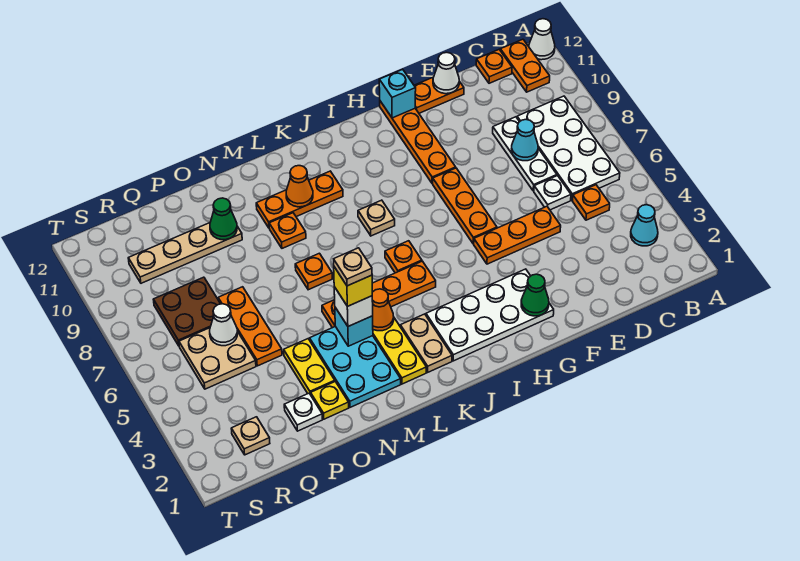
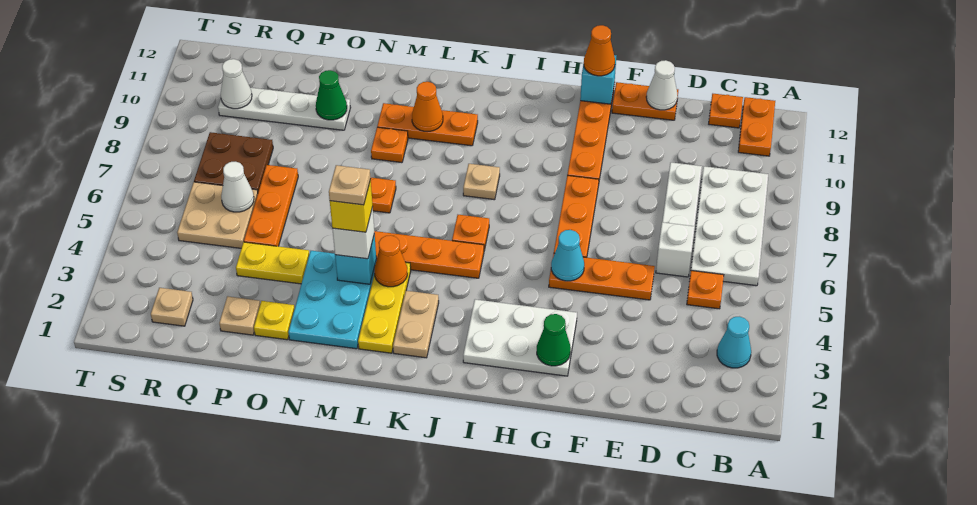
white cone A12 level 1 -> white cone R10 level 2
white plate D6 level 1 -> white brick D6 level 1
cyan cone D8 level 2 -> cyan cone G5 level 2
white plate G2:J3 level 1 -> white plate G2:I3 level 1
none -> orange cone G12 level 3
yellow plate O3:O4 level 1 -> yellow plate O4:P4 level 1
tan plate O10:R10 level 1 -> white plate O10:R10 level 1
white plate P2 level 1 -> tan plate P2 level 1

